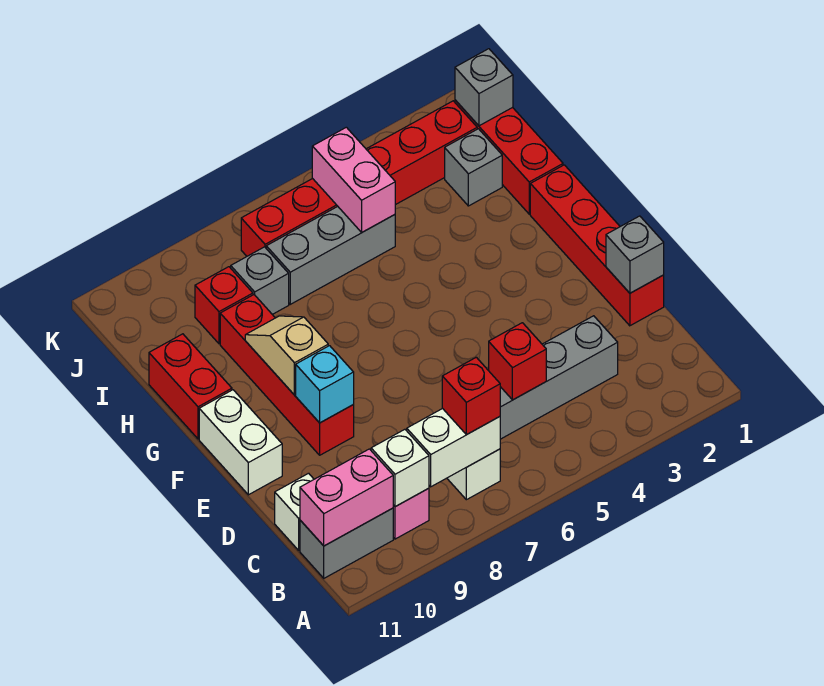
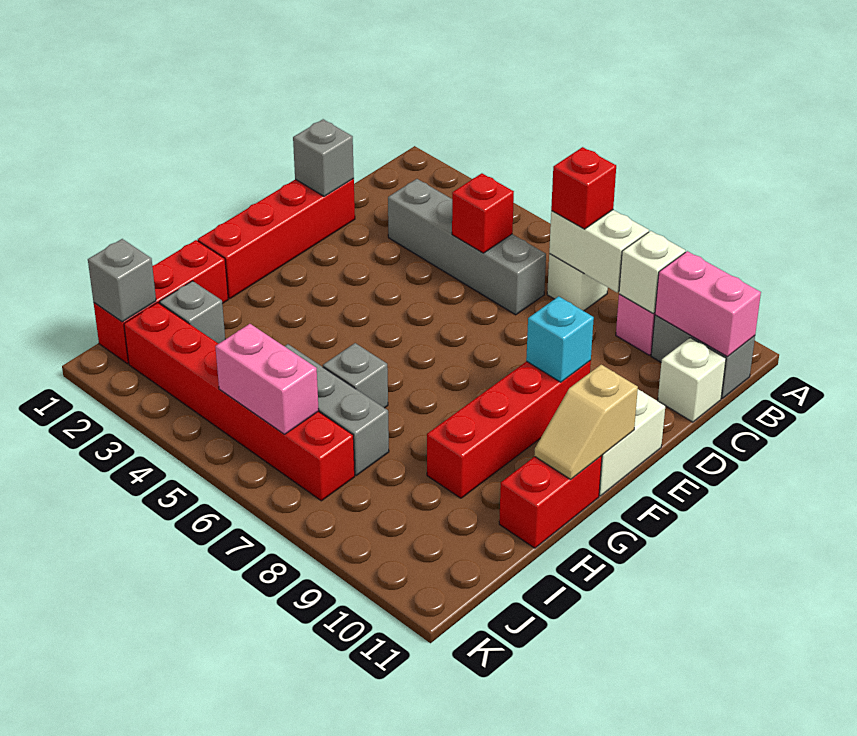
tan slope F9:G9 level 2 top F -> tan slope F11:G11 level 2 top F
pink brick I5:J5 level 2 -> pink brick J5:J6 level 2
grey brick I8 level 1 -> grey brick H6 level 1
red brick I9 level 1 -> none

